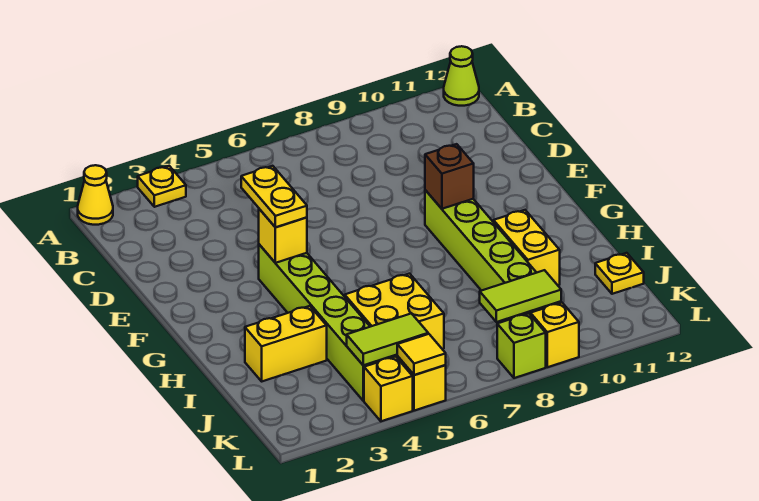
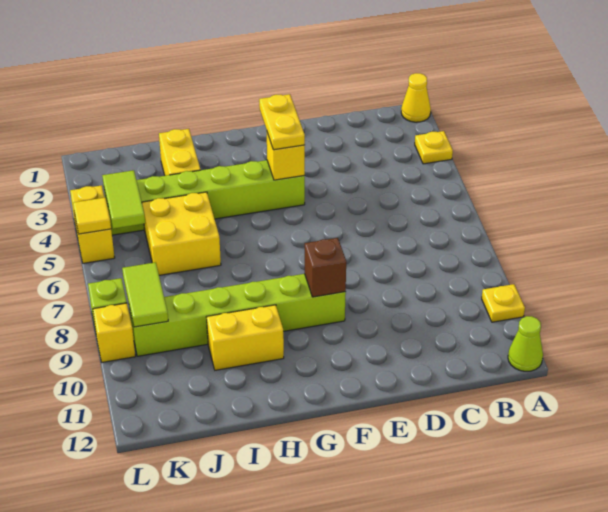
yellow plate E4:F4 level 3 -> yellow plate F3:F4 level 3
yellow plate J12 level 1 -> yellow plate A10 level 1

